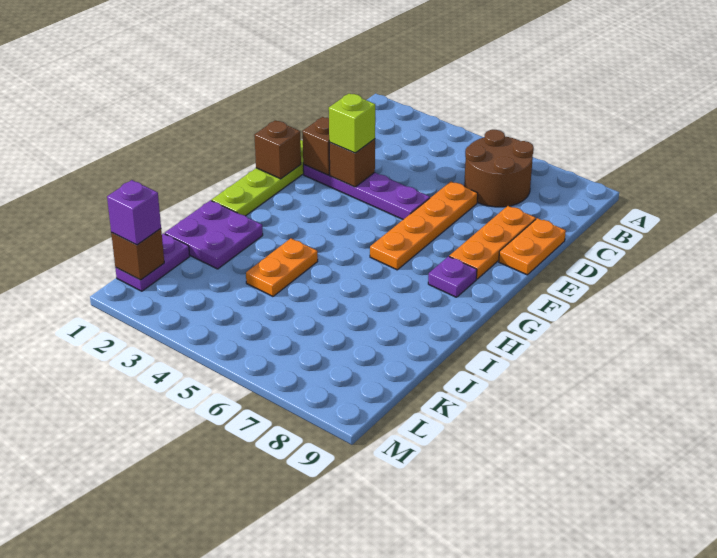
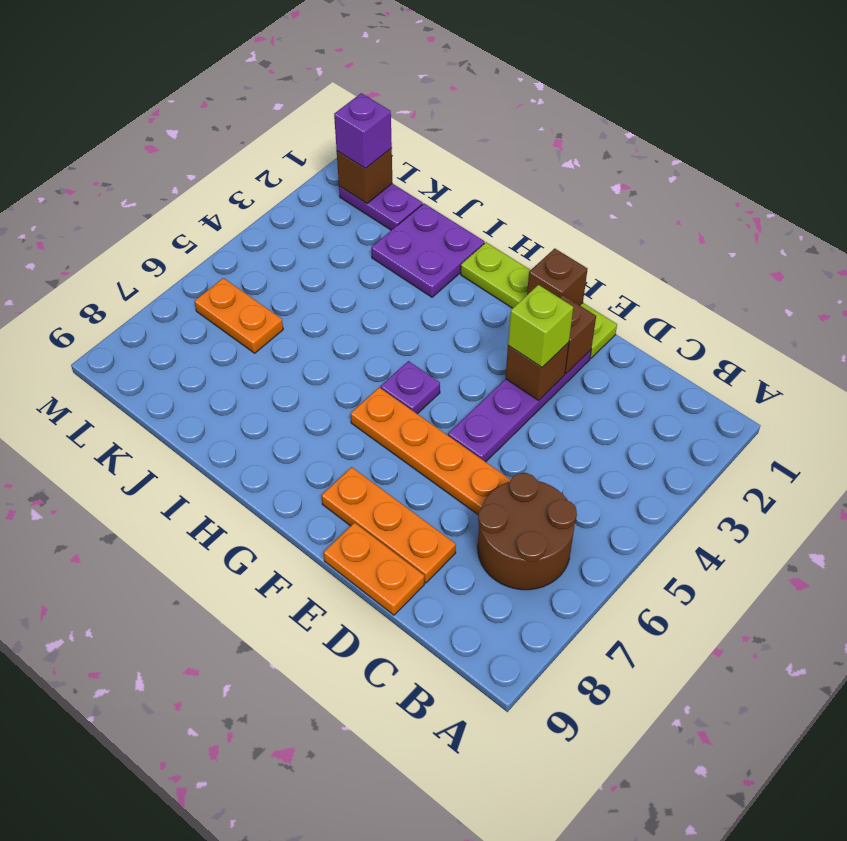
purple plate G8 level 1 -> purple plate G5 level 1
orange plate I4:J4 level 1 -> orange plate K6:L6 level 1

